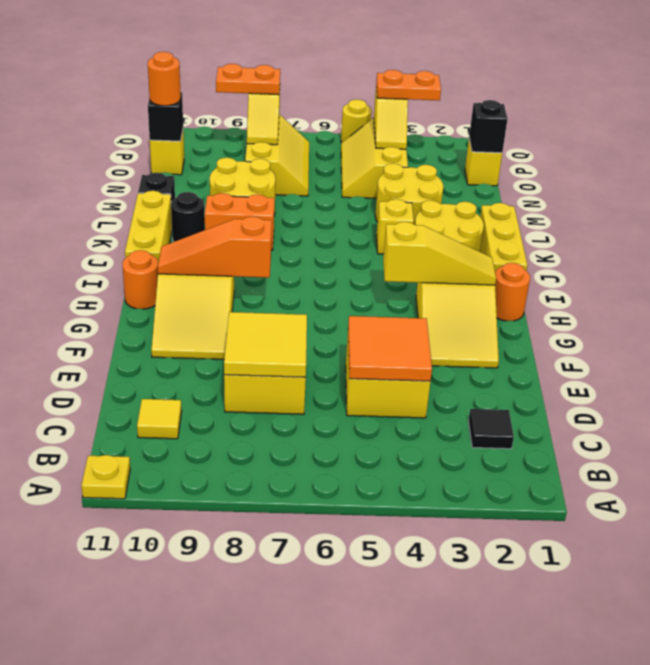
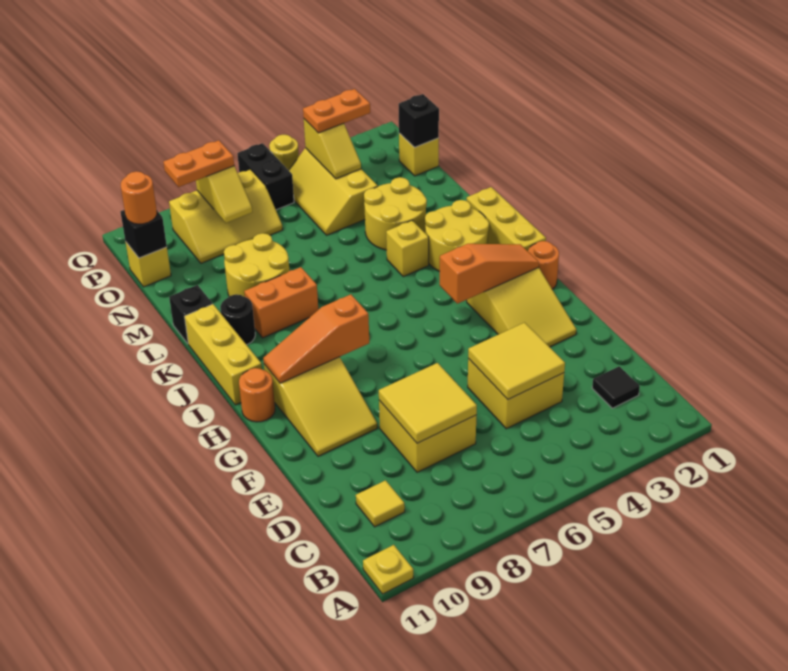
orange tile D4:E5 level 2 -> yellow tile D4:E5 level 2
yellow slope H2:H4 level 2 top 4 -> orange slope H2:H4 level 2 top 4
yellow slope N7:P8 level 1 top 8 -> yellow slope O7:P9 level 1 top P
none -> black brick P6:Q6 level 1

